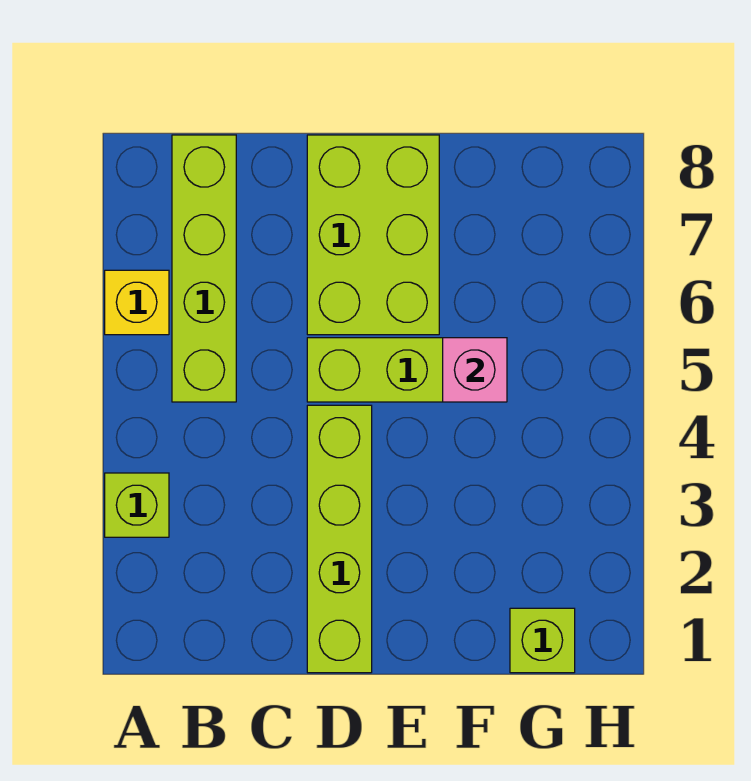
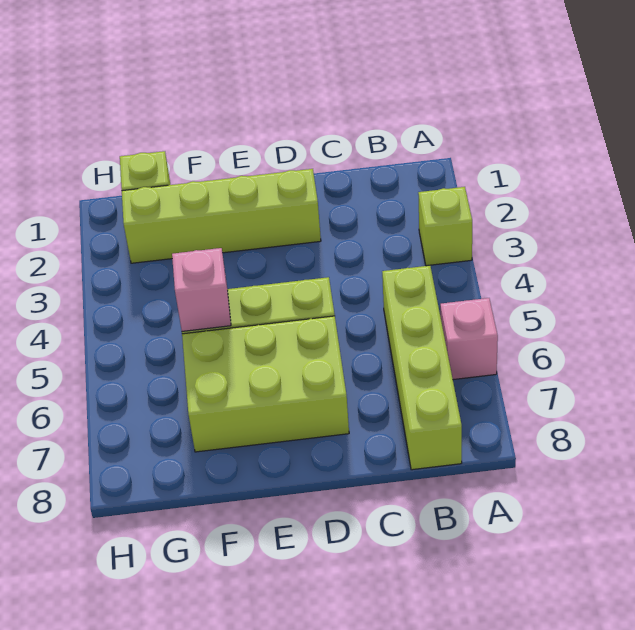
yellow brick A6 level 1 -> pink brick A6 level 1
lime brick D1:D4 level 1 -> lime brick D2:G2 level 1
lime brick D6:E8 level 1 -> lime brick D6:F7 level 1

